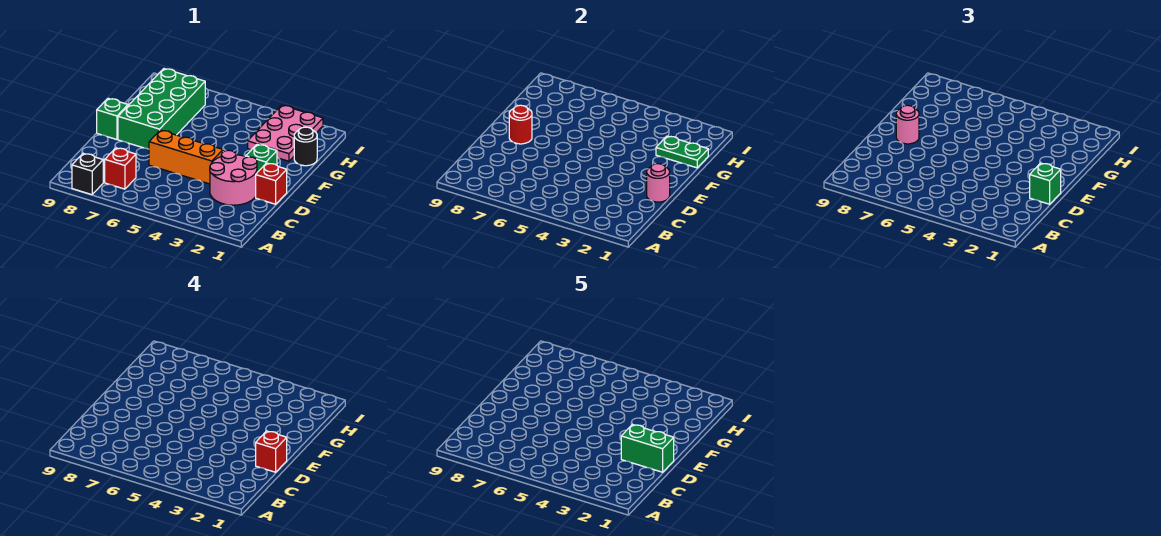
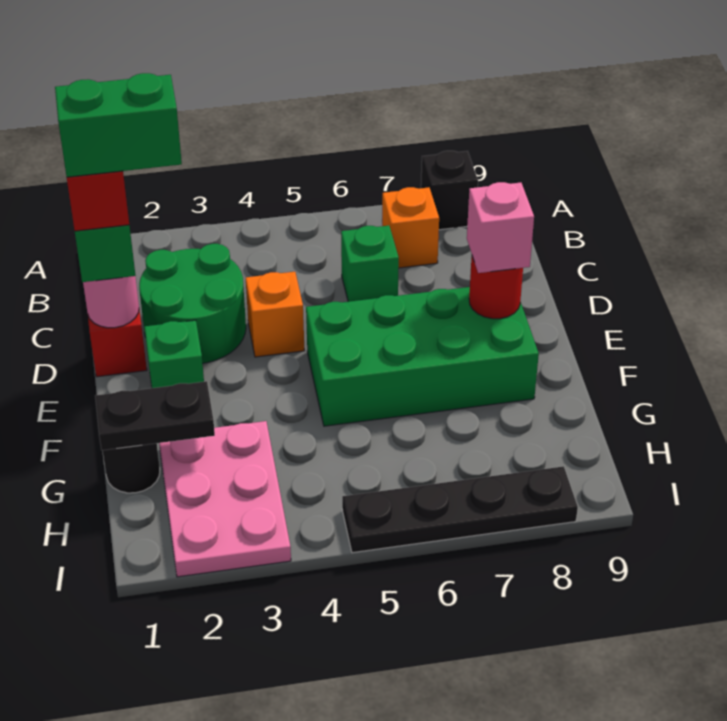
red brick B7 level 1 -> orange brick B7 level 1
pink round brick C2:D3 level 1 -> green round brick C2:D3 level 1
orange brick D4:D6 level 1 -> orange brick D4 level 1
green brick E7:H8 level 1 -> green brick E5:F8 level 1
pink round brick E8 level 3 -> pink brick E8 level 3
green brick E9 level 1 -> green brick C6 level 1
green plate G1:G2 level 2 -> black plate G1:G2 level 2
none -> black plate I5:I8 level 1

